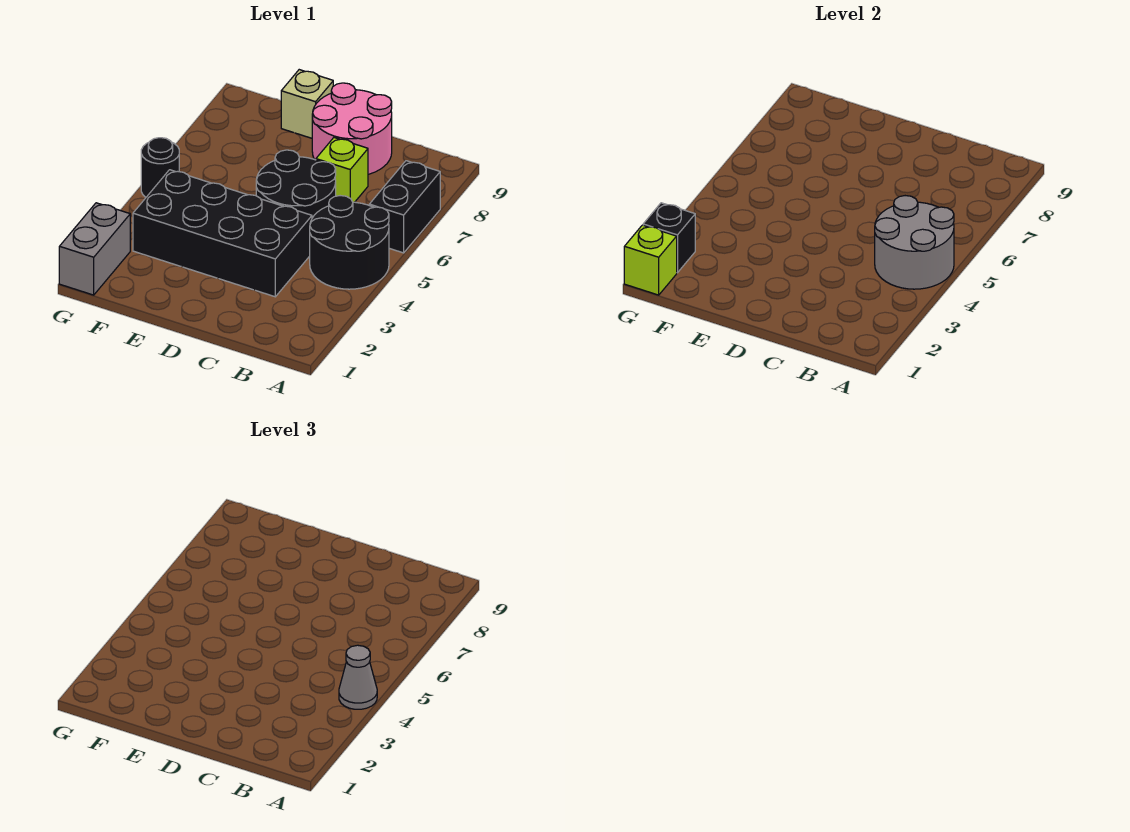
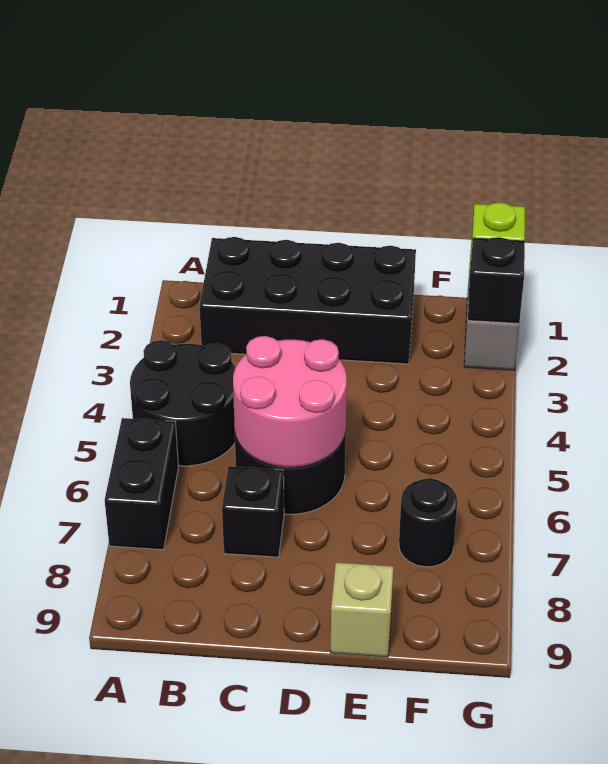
grey round brick A4:B5 level 2 -> none
grey cone A4 level 3 -> none
black brick C3:F4 level 1 -> black brick B1:E2 level 1
lime brick C7 level 1 -> black brick C7 level 1
pink round brick C8:D9 level 1 -> pink round brick C5:D6 level 2
black round brick G5 level 1 -> black round brick F7 level 1

